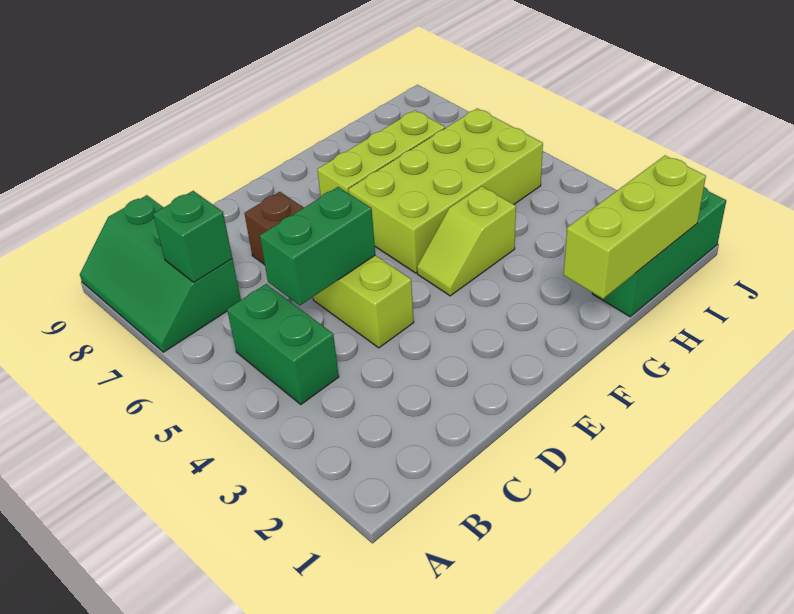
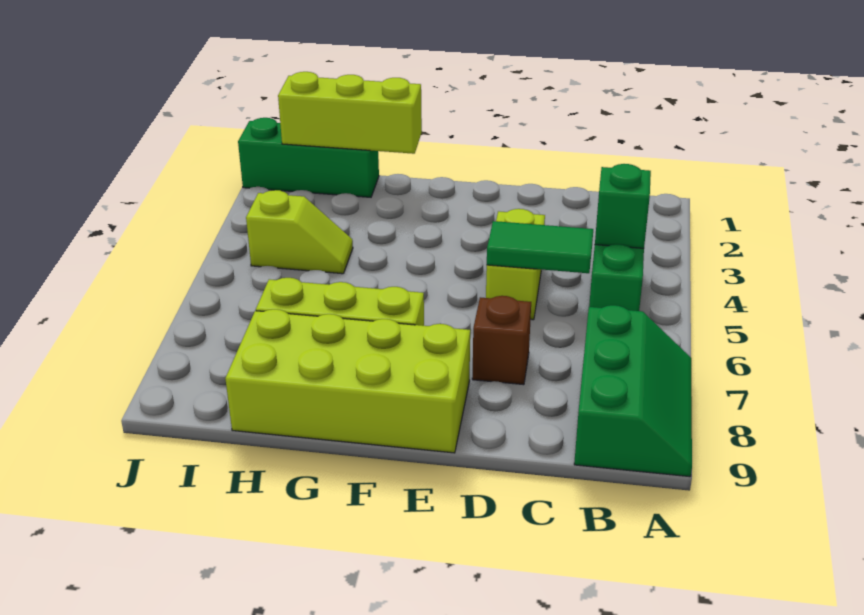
green brick B7 level 2 -> green brick B4 level 2
green brick C5:D5 level 2 -> green tile C5:D5 level 2
lime slope F4:G4 level 1 top G -> lime slope H4:I4 level 1 top I
lime brick F5:I6 level 1 -> lime brick E8:H9 level 1

